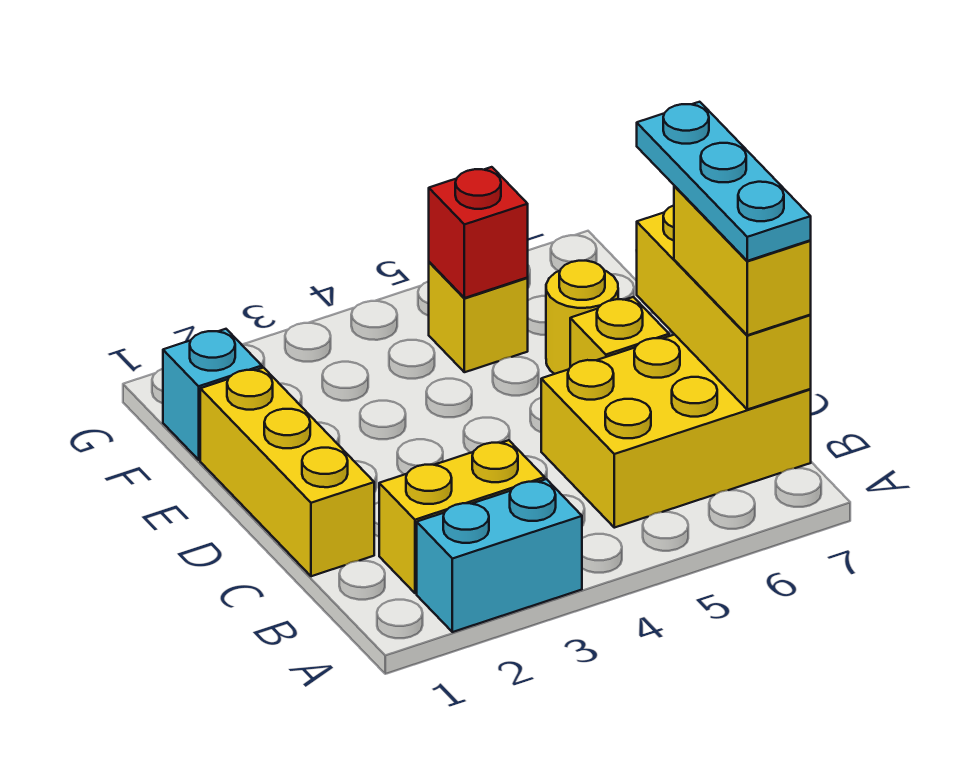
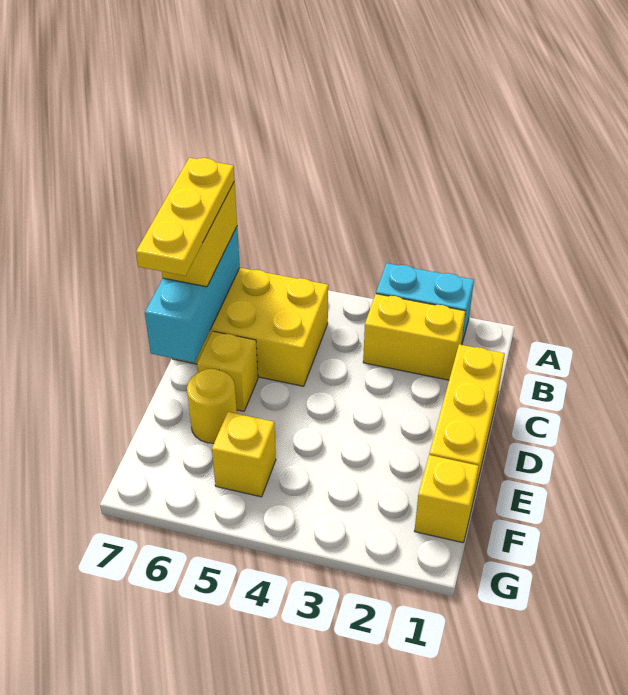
yellow brick B7:D7 level 2 -> cyan brick B7:D7 level 2
cyan plate B7:D7 level 4 -> yellow plate B7:D7 level 4
cyan brick F1 level 1 -> yellow brick F1 level 1
red brick F5 level 2 -> none

